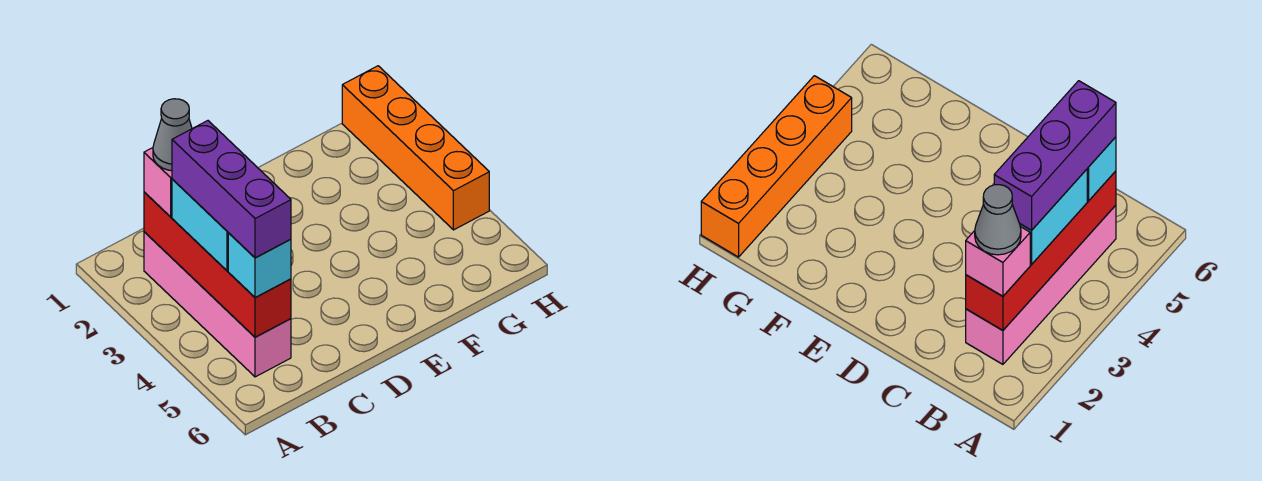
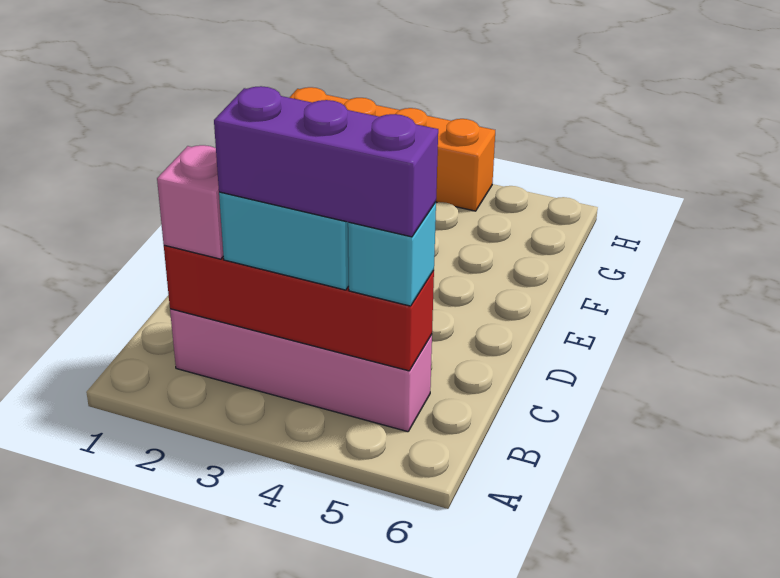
grey cone B2 level 4 -> none

